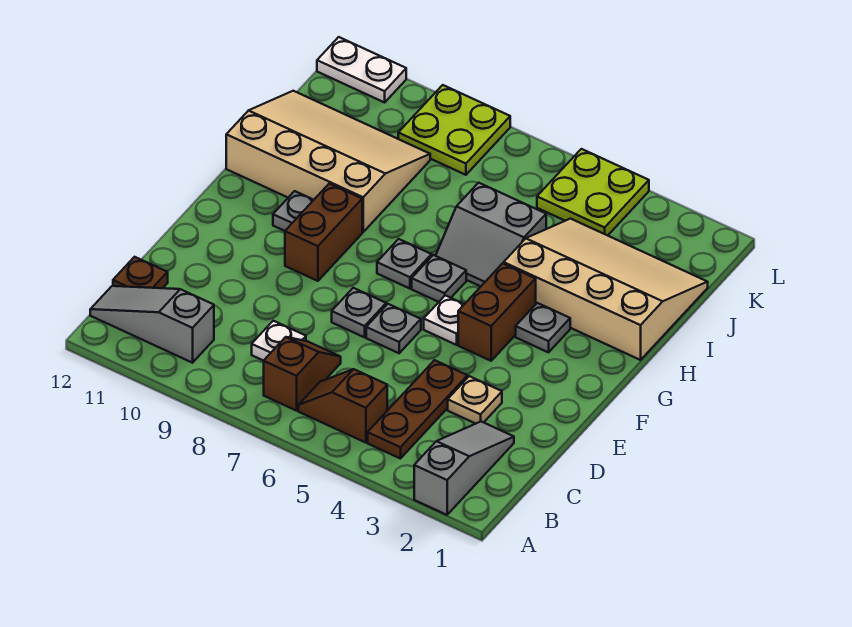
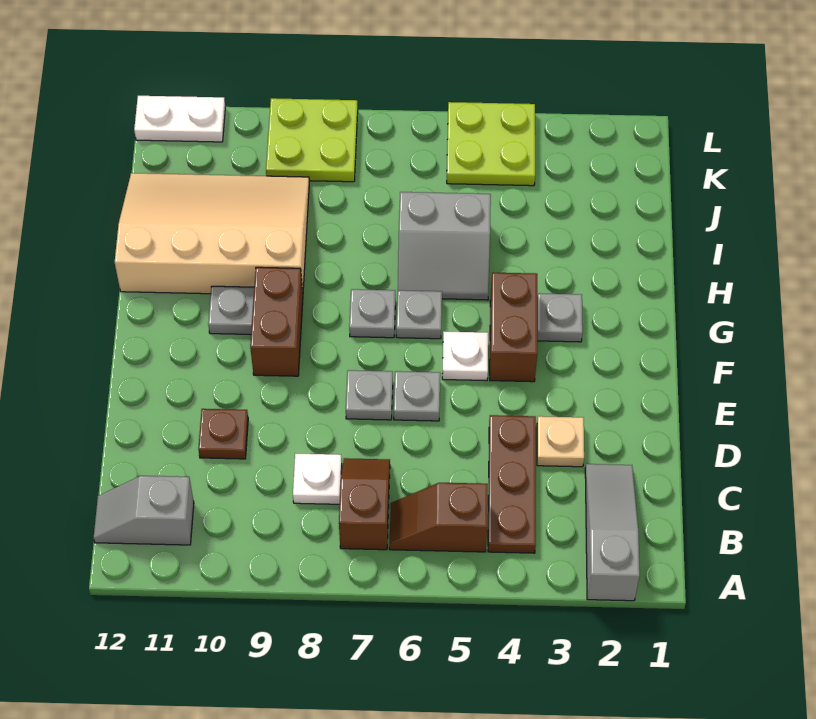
grey slope B10:B12 level 1 top 10 -> grey slope B11:B12 level 1 top 11
brown plate C12 level 1 -> brown plate D10 level 1
tan slope H1:J4 level 1 top H -> none

